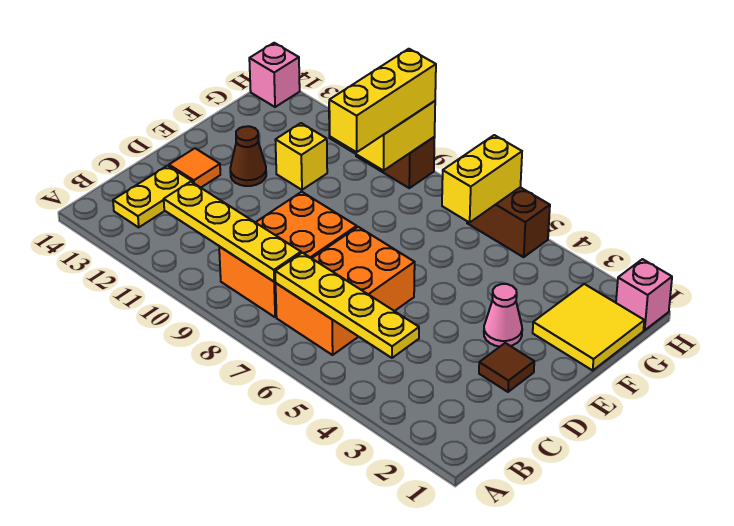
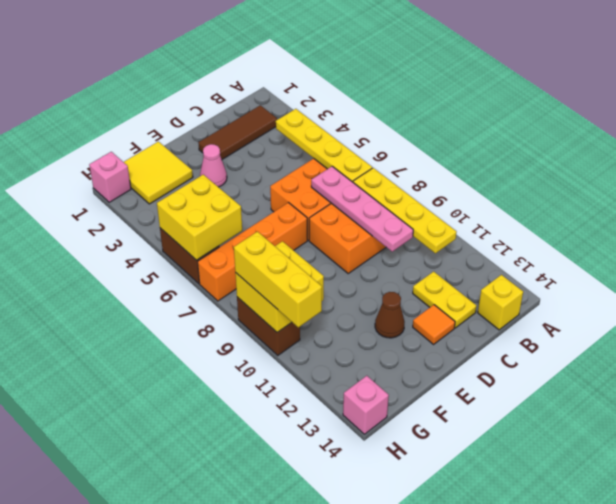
yellow plate B13:C13 level 1 -> yellow plate C12:C13 level 1
none -> pink plate C7:C10 level 2
brown tile D2 level 1 -> brown tile B2:D2 level 1
none -> orange brick E7:H7 level 1
yellow brick F9:H9 level 3 -> yellow brick H9:H11 level 3
yellow brick F11 level 1 -> yellow brick B14 level 1
yellow brick G6:H6 level 2 -> yellow brick G5:H6 level 2

